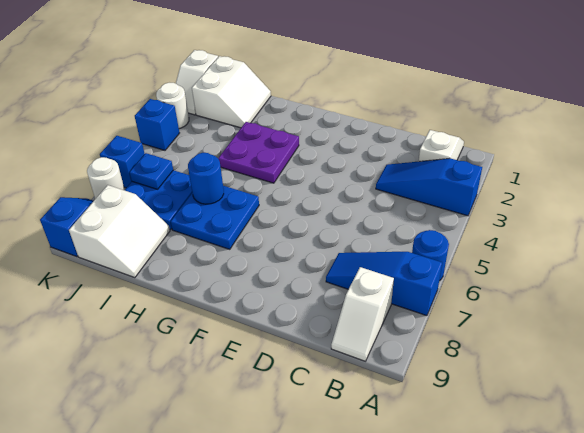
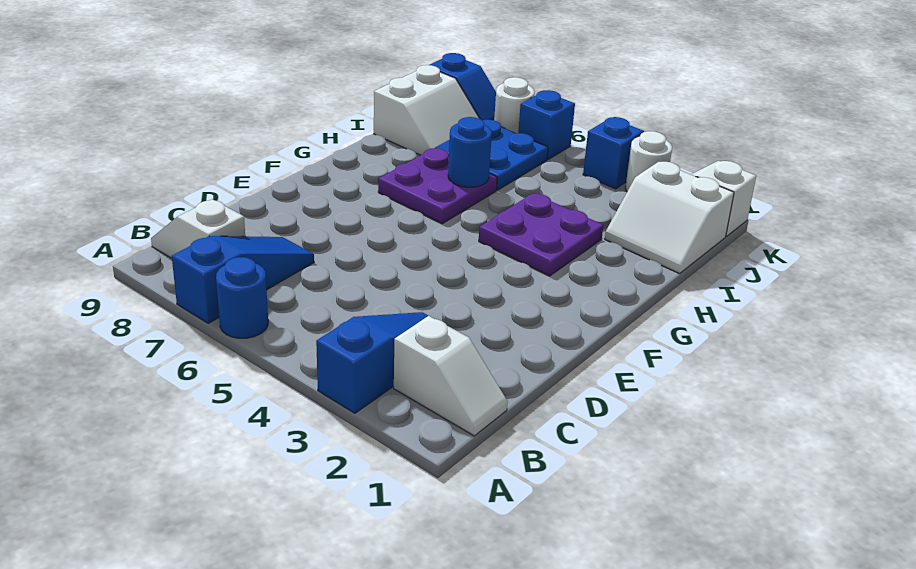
blue plate G6:H7 level 1 -> purple plate G6:H7 level 1
white slope I8:J9 level 1 top J -> white slope I8:J9 level 1 top 9
blue plate J6 level 2 -> none

